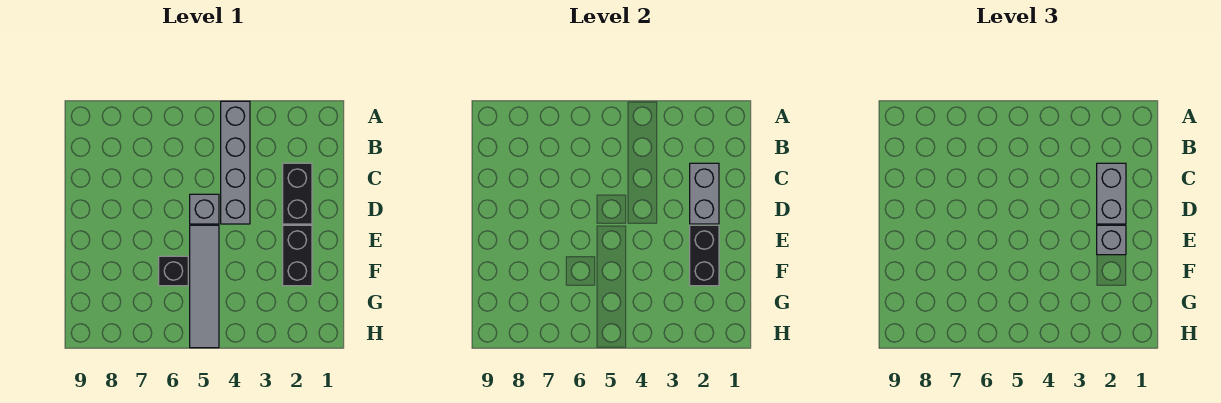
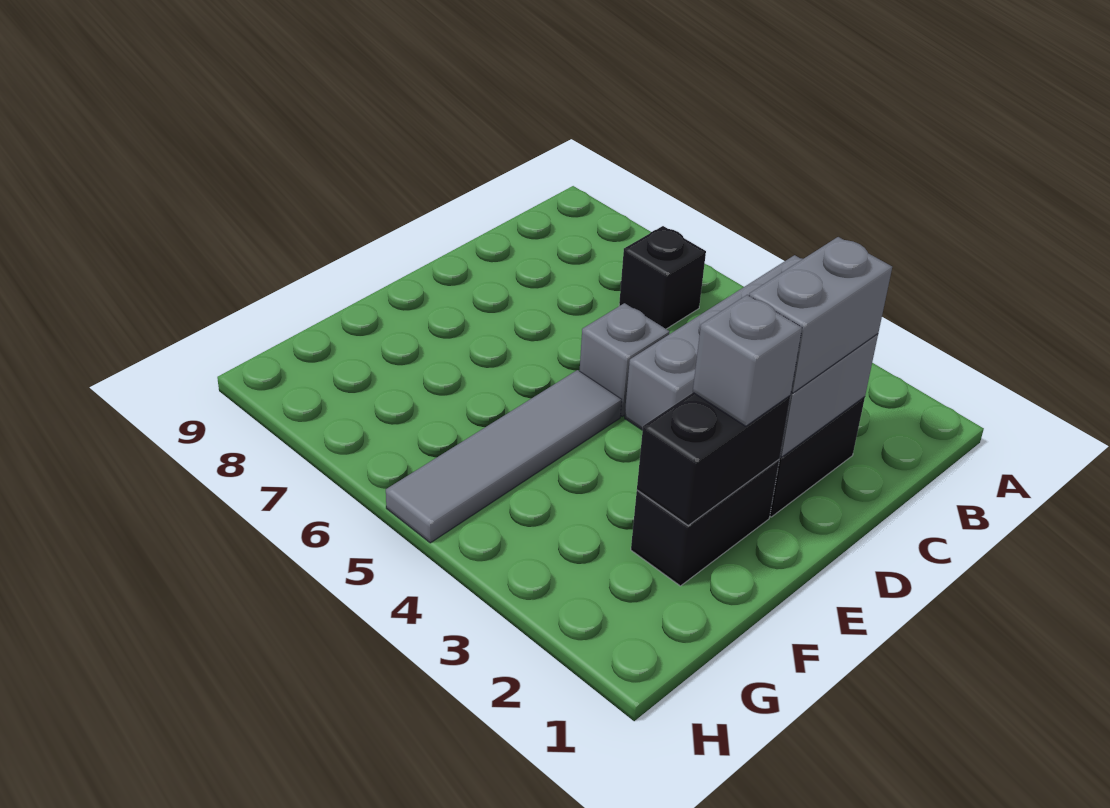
black brick F6 level 1 -> black brick B6 level 1

